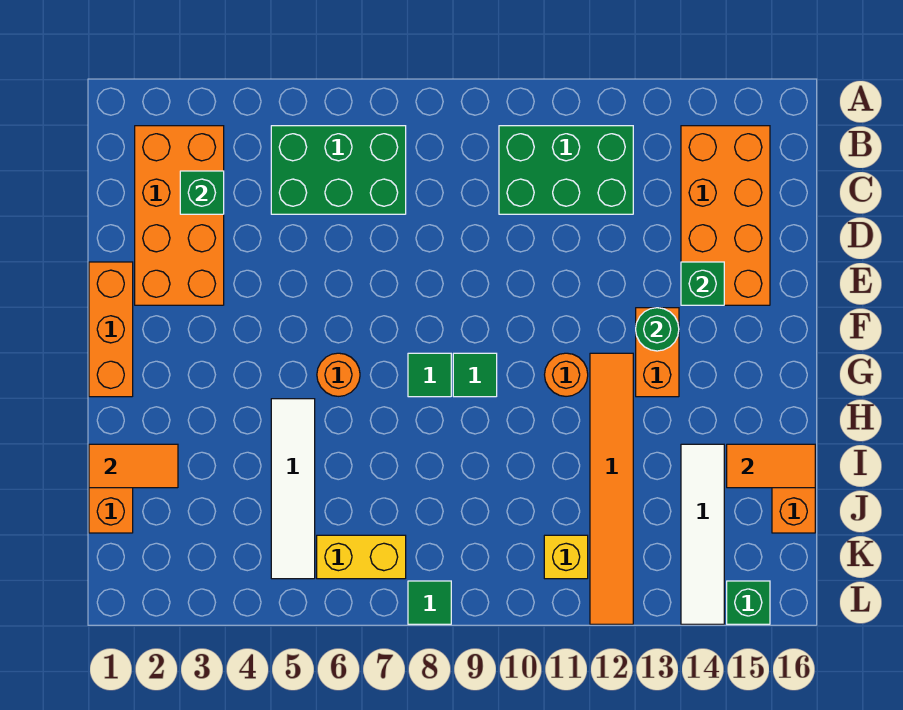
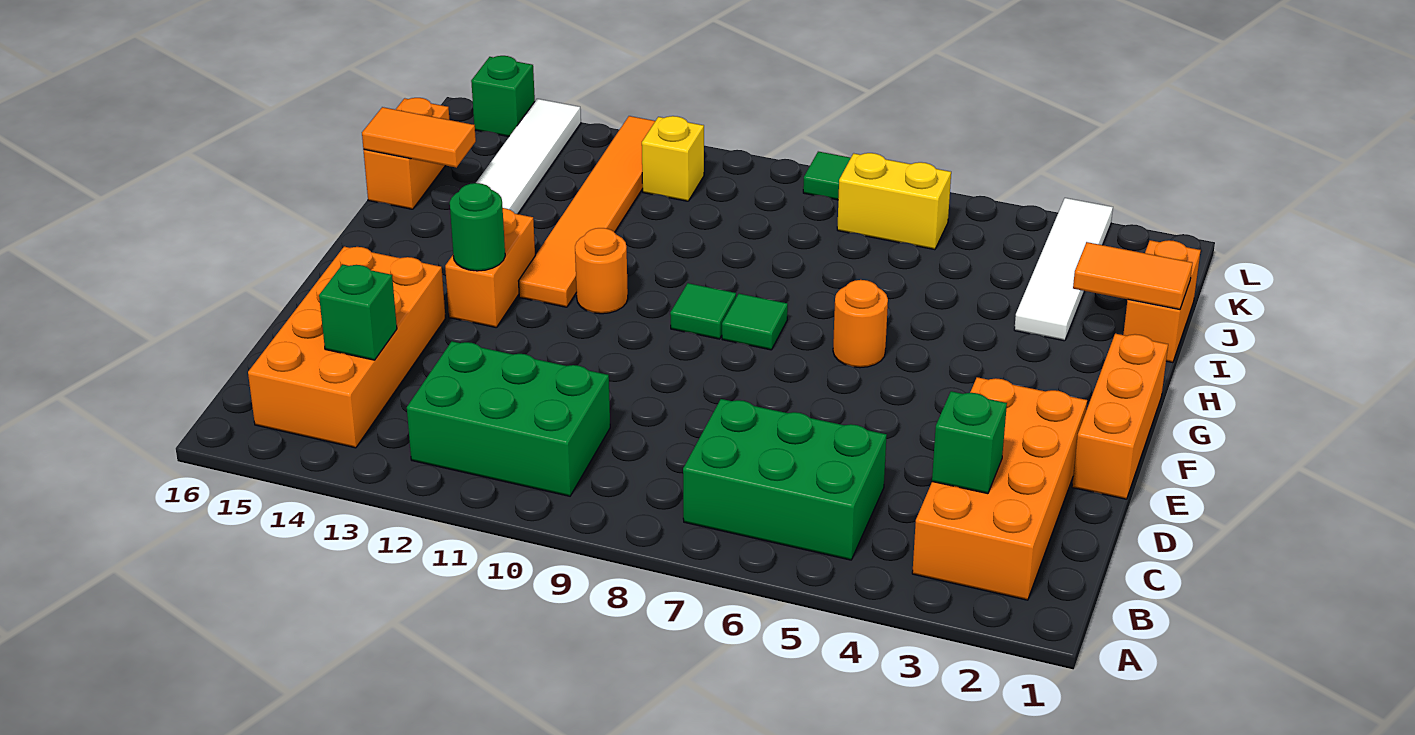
green brick E14 level 2 -> green brick C14 level 2
white tile H5:K5 level 1 -> white tile I3:L3 level 1

